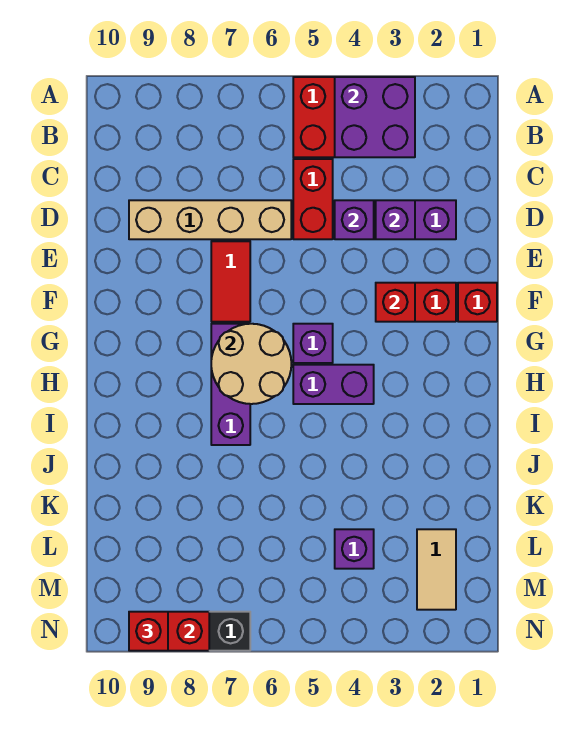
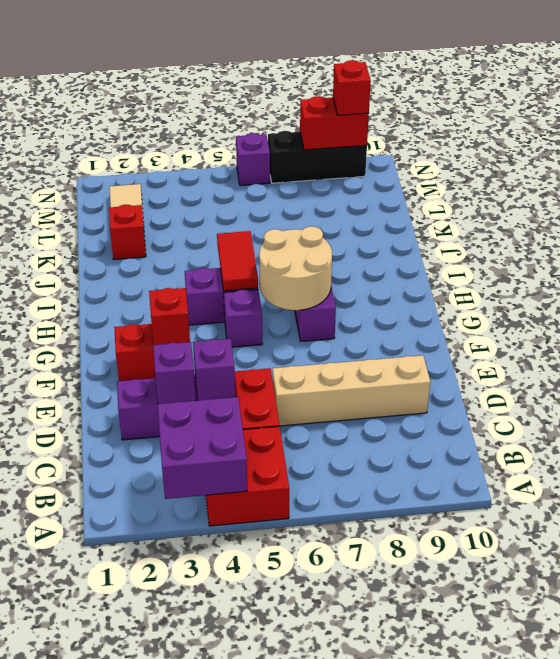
red tile E7:F7 level 1 -> red tile H5:I5 level 2
red brick F1 level 1 -> red brick K2 level 1
purple brick L4 level 1 -> purple brick N6 level 1

